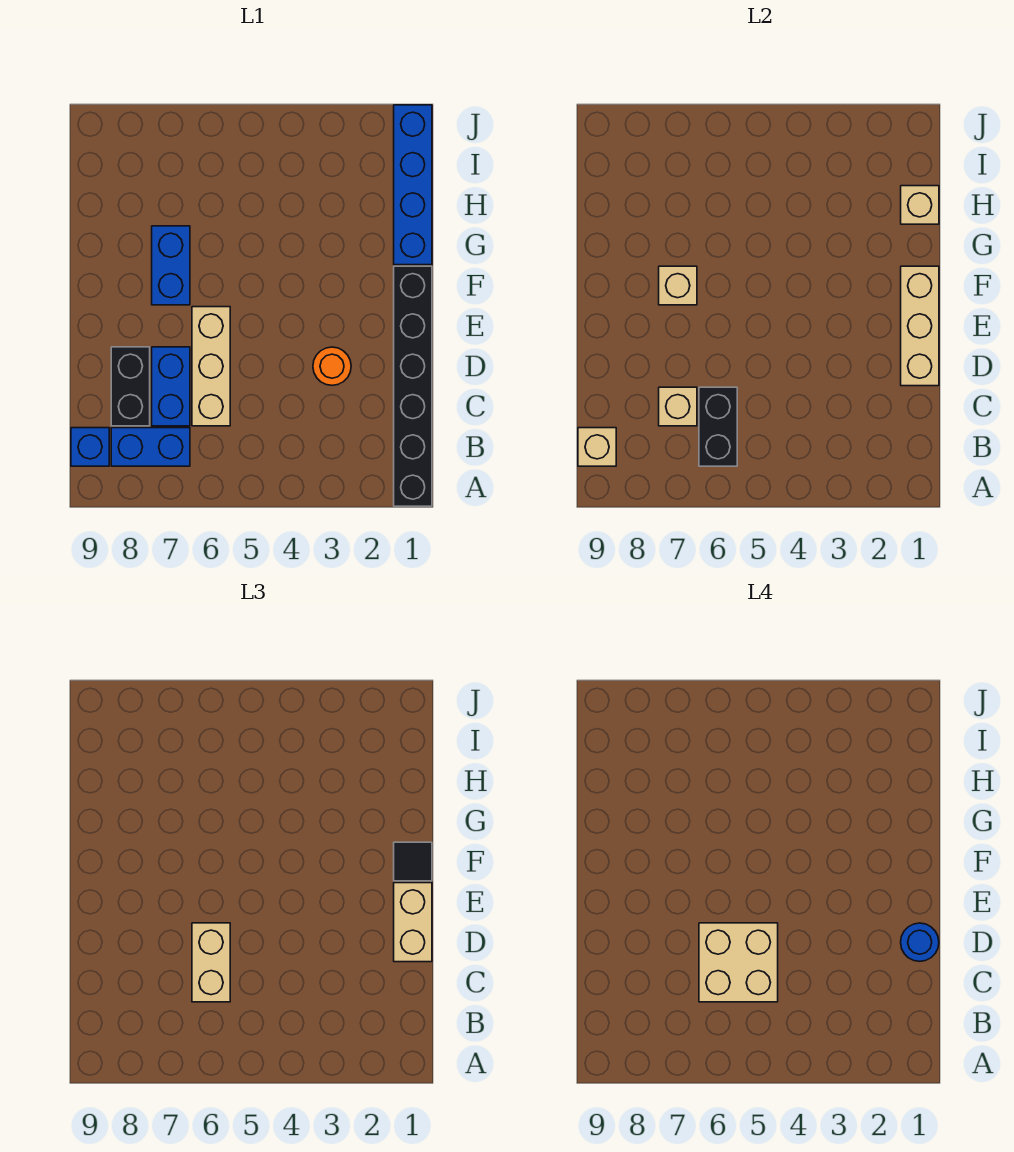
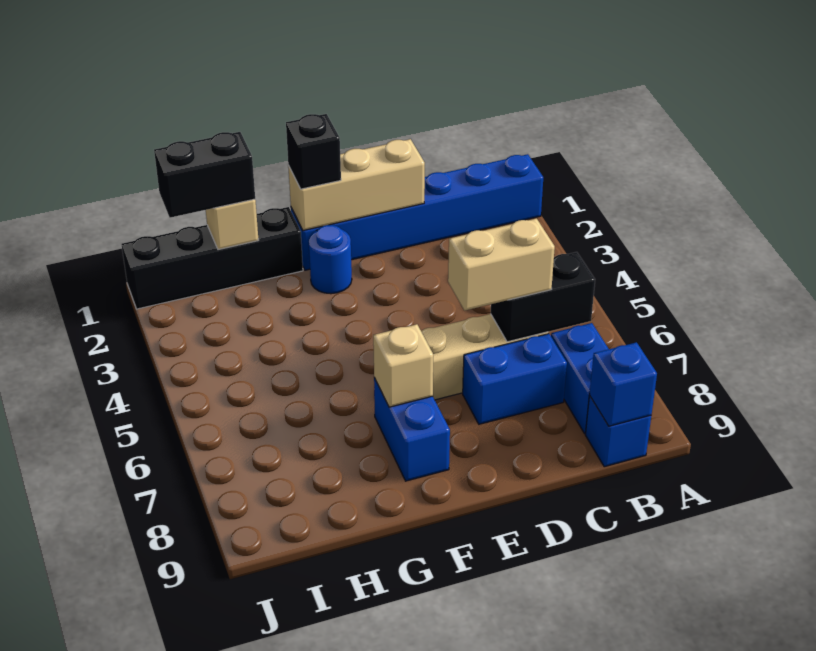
black brick A1:F1 level 1 -> blue brick A1:F1 level 1
tan brick B9 level 2 -> blue brick B9 level 2
tan brick C5:D6 level 4 -> none
tan brick C7 level 2 -> none
black brick C8:D8 level 1 -> black brick H1:I1 level 3
tan brick D1:E1 level 3 -> none
blue round brick D1 level 4 -> blue round brick F2 level 1
orange round brick D3 level 1 -> none
black tile F1 level 3 -> black brick F1 level 3
blue brick F7:G7 level 1 -> blue brick F7:F8 level 1
blue brick G1:J1 level 1 -> black brick G1:J1 level 1

